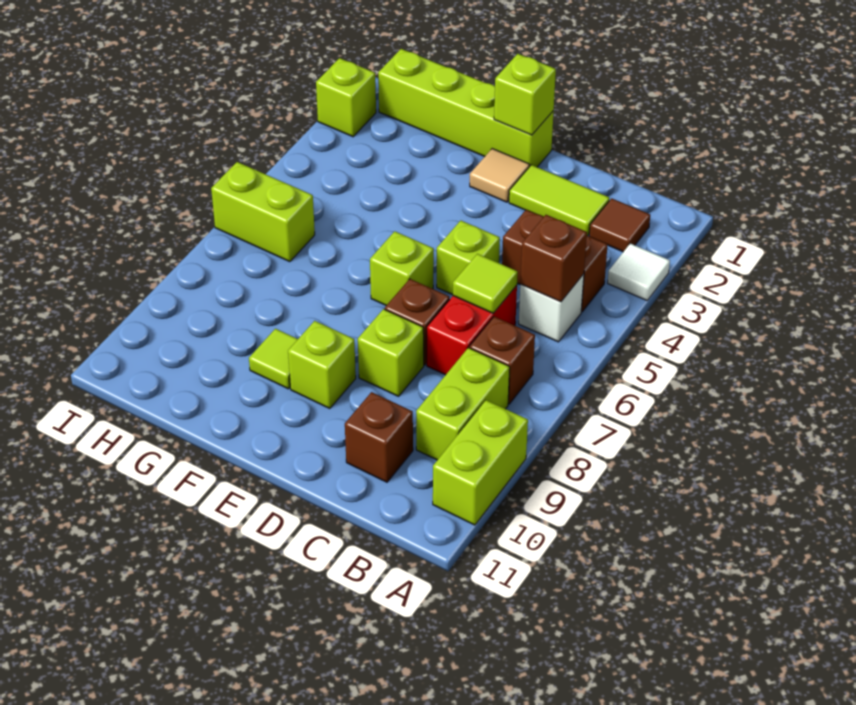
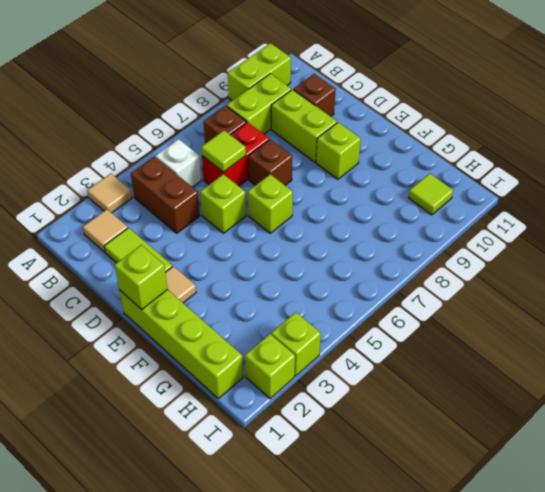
white tile A3 level 1 -> tan tile A3 level 1
brown tile B2 level 1 -> tan tile B2 level 1
brown brick B5 level 2 -> none
lime brick D8 level 1 -> lime brick I3 level 1
lime tile F9 level 1 -> lime tile H10 level 1
lime brick H6:I6 level 1 -> lime brick C9:D9 level 1

